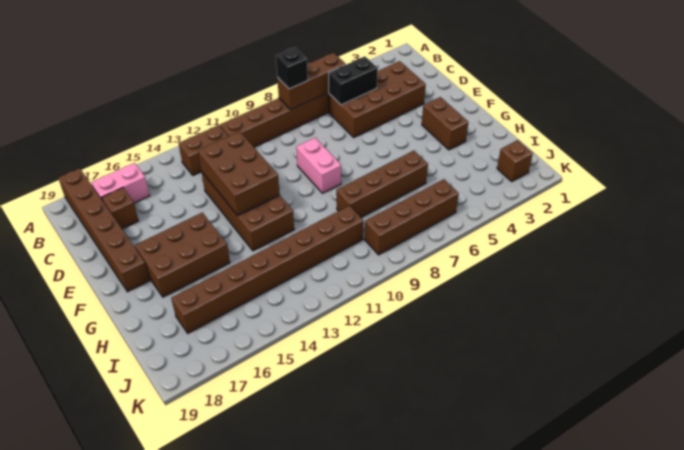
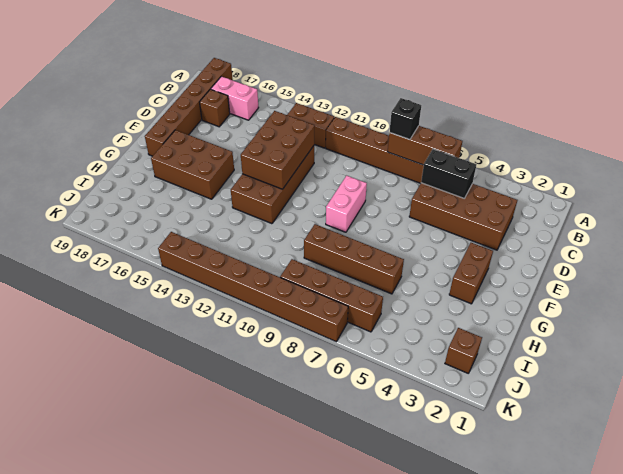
brown brick I10:I17 level 1 -> brown brick K7:K14 level 1

